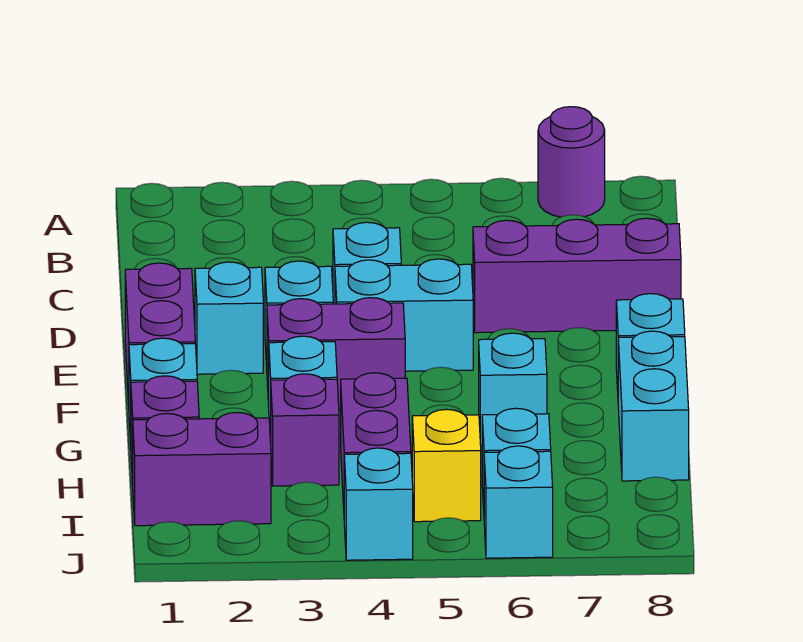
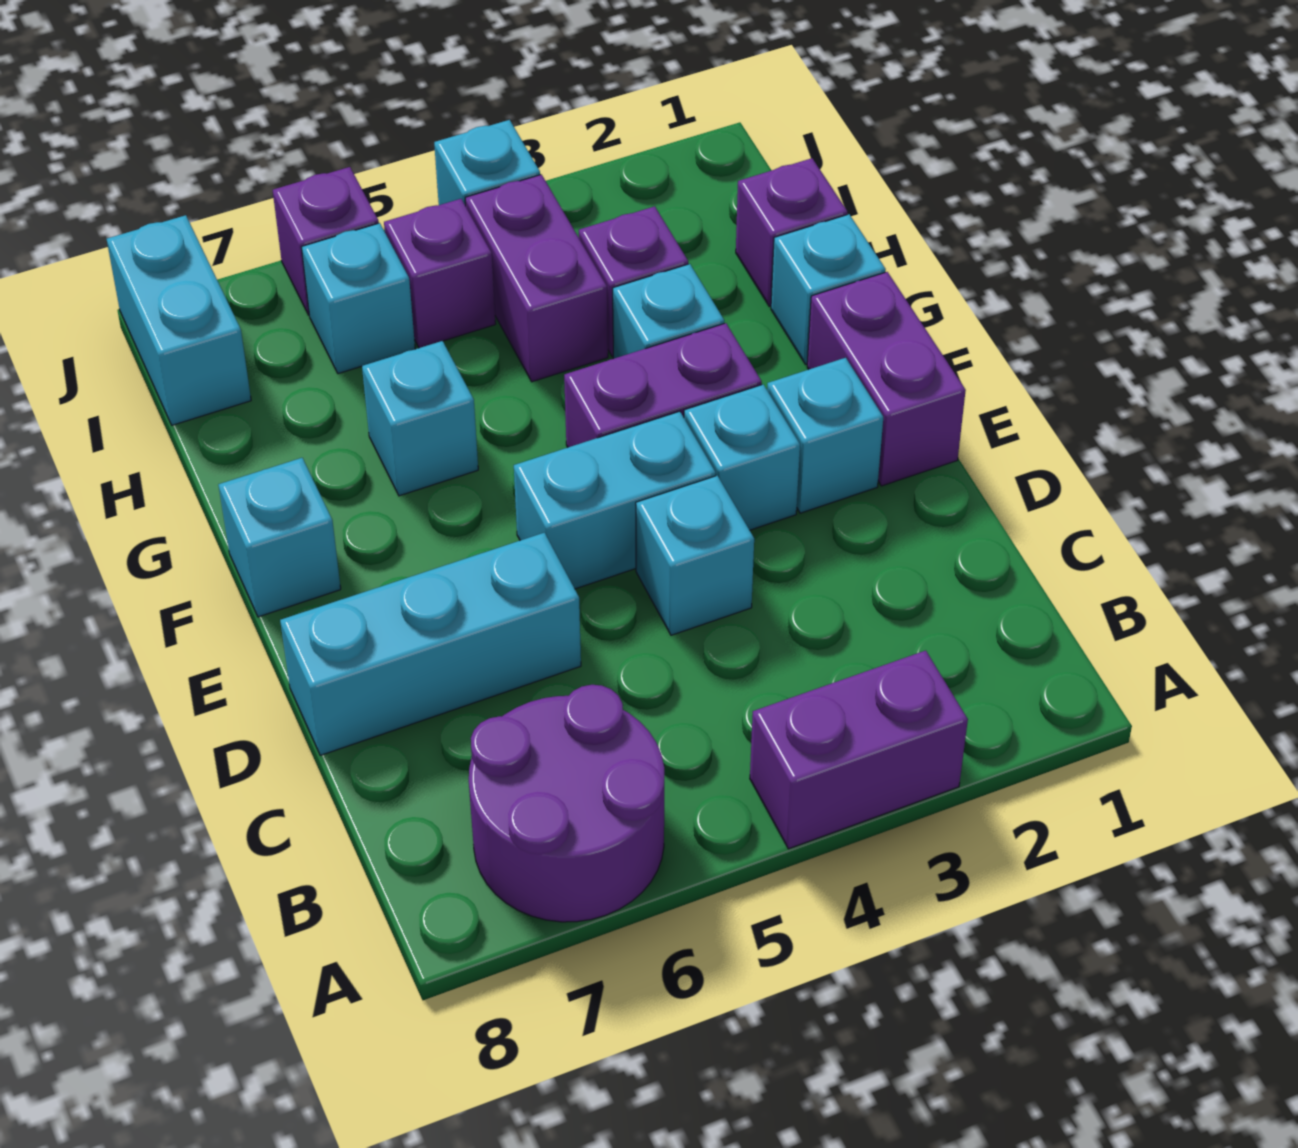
purple round brick A7 level 1 -> purple round brick A6:B7 level 1
purple brick D6:D8 level 1 -> cyan brick D6:D8 level 1
cyan brick G8:H8 level 1 -> cyan brick I8:J8 level 1
purple brick I1:I2 level 1 -> purple brick A3:A4 level 1
yellow brick I5 level 1 -> purple brick I5 level 1
cyan brick J6 level 1 -> purple brick J6 level 1

